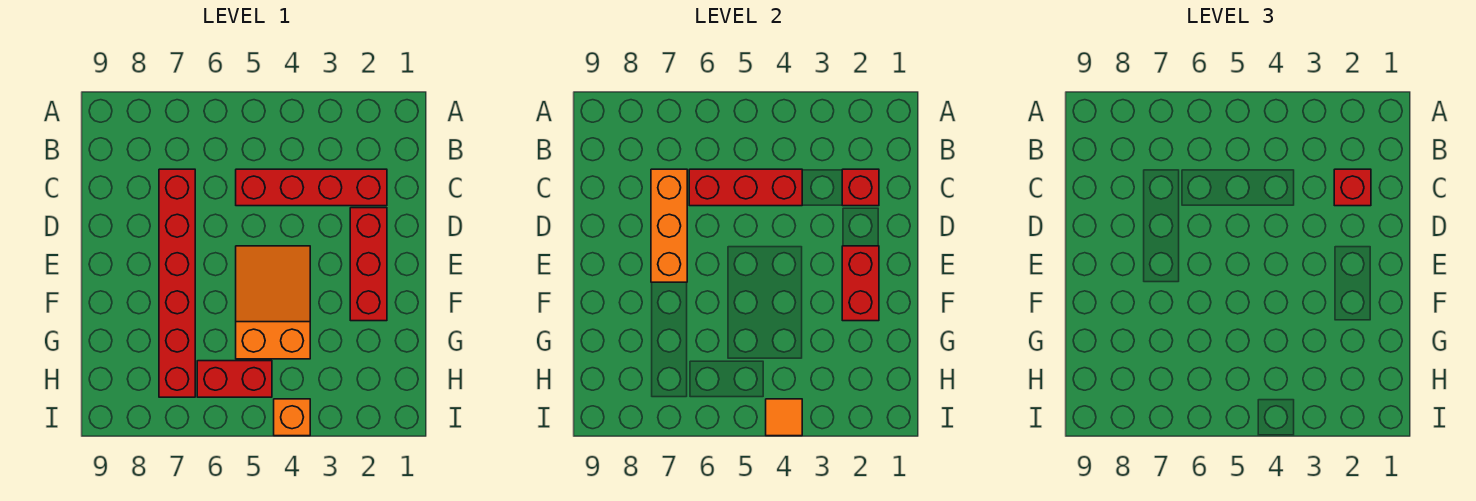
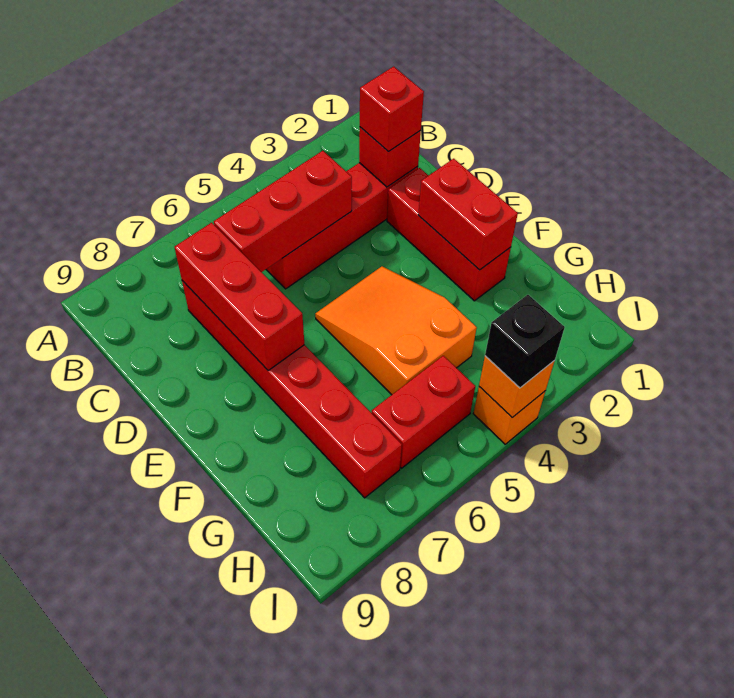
orange brick C7:E7 level 2 -> red brick C7:E7 level 2
orange tile I4 level 2 -> orange brick I4 level 2
none -> black brick I4 level 3

